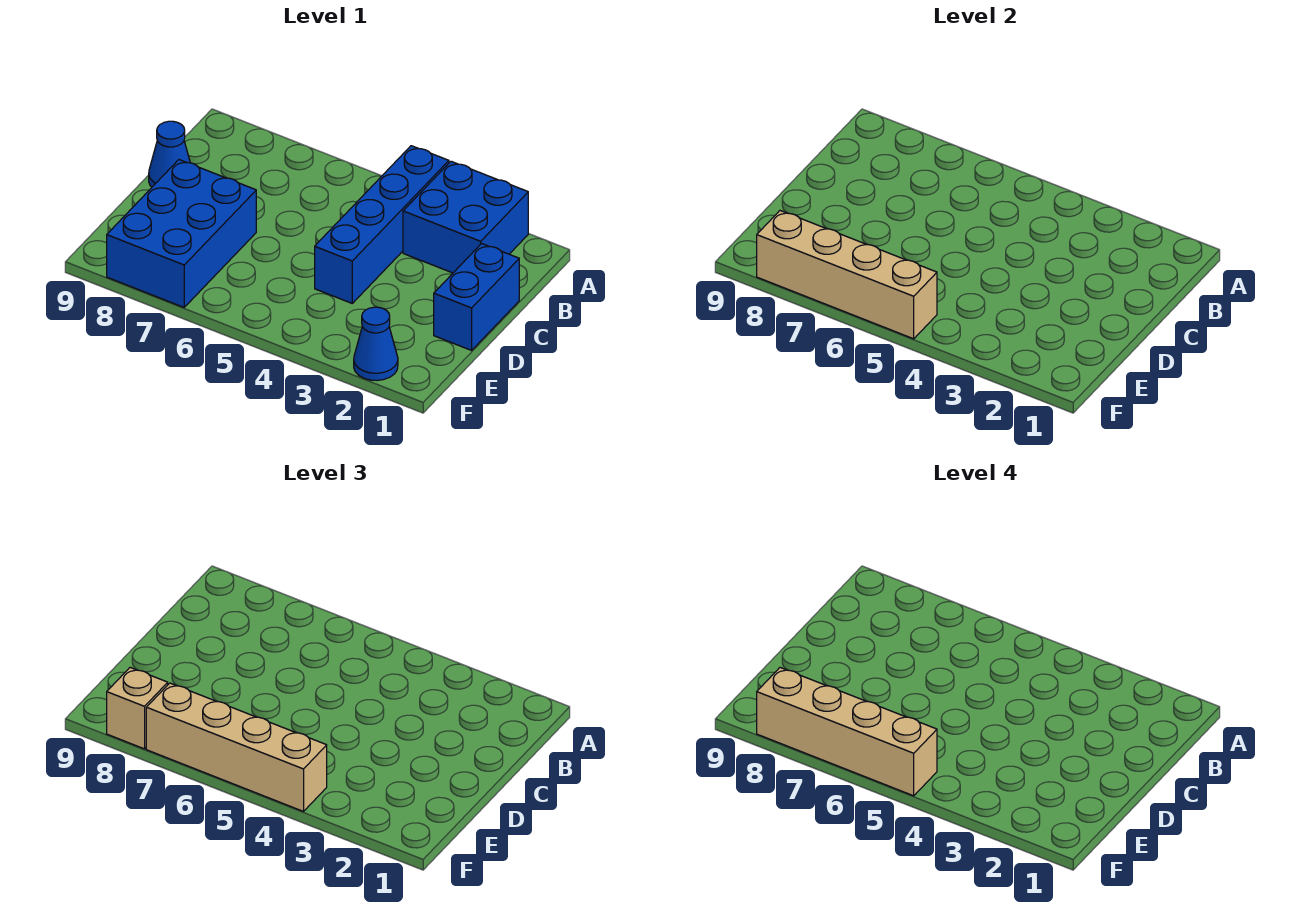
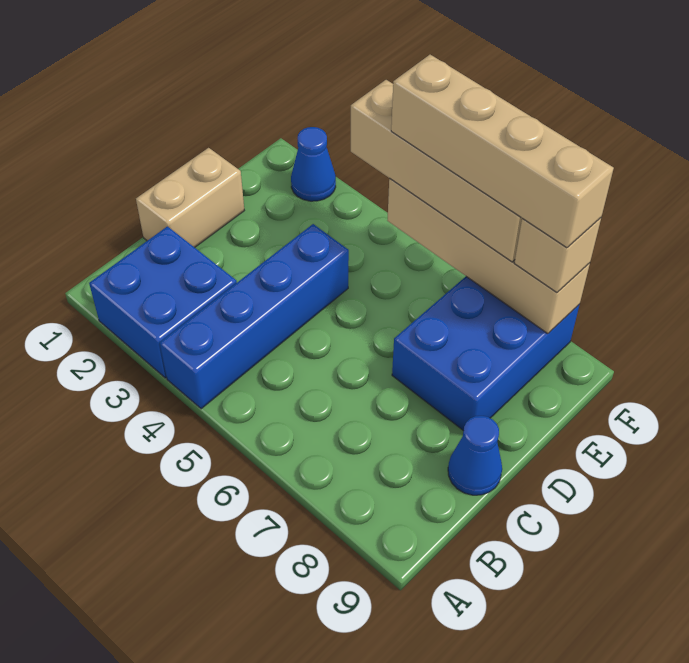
blue brick C1:D1 level 1 -> tan brick C1:D1 level 1

